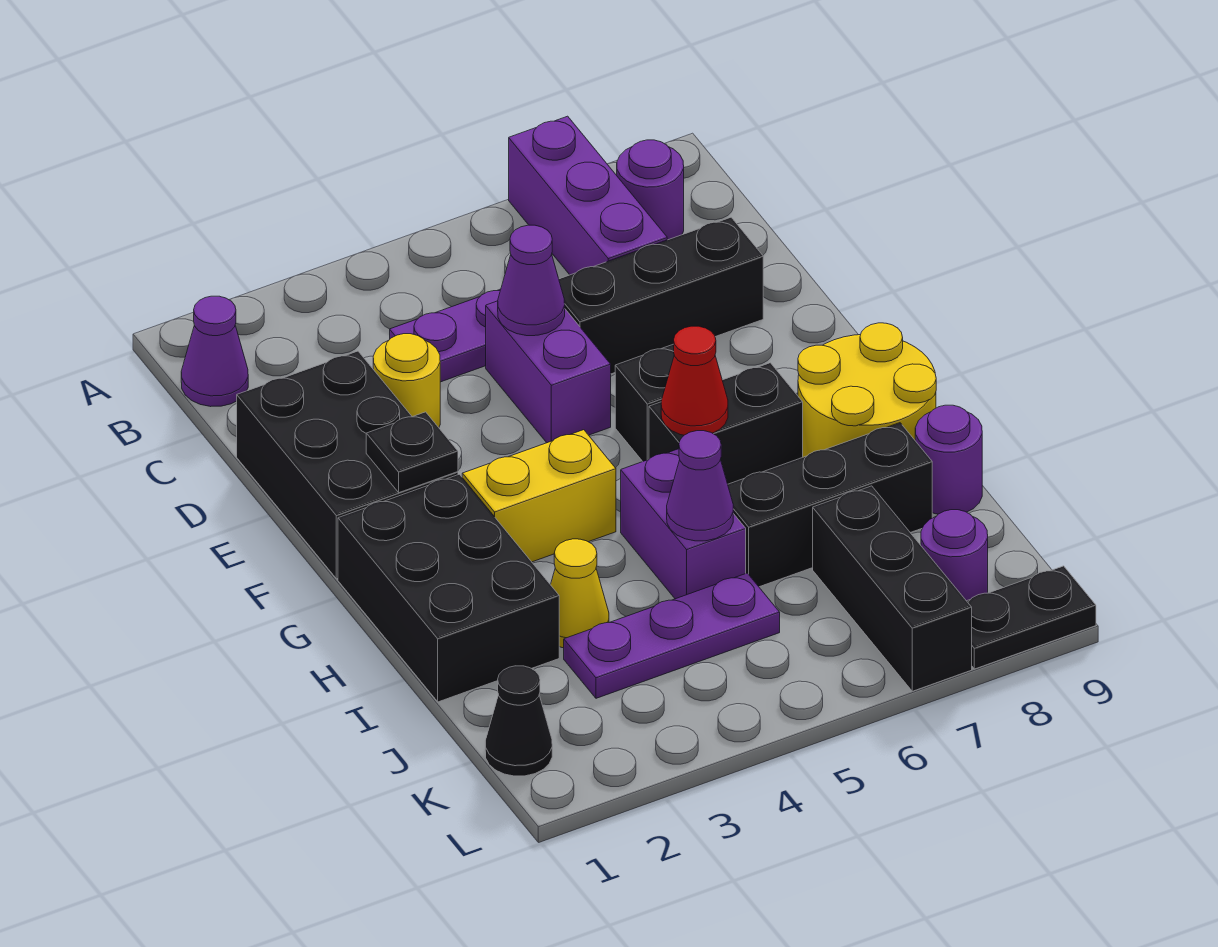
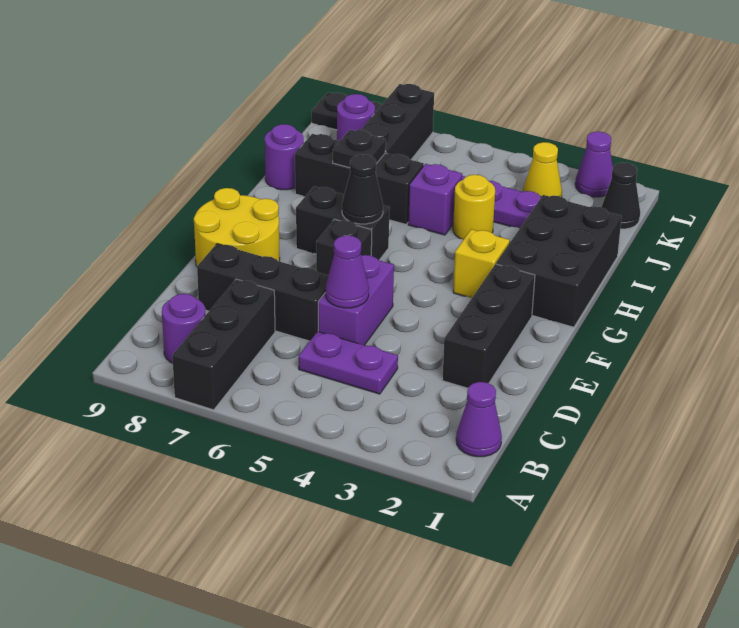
purple brick A7:C7 level 1 -> black brick A7:C7 level 1
black brick D1:F2 level 1 -> black brick D2:F2 level 1
yellow round brick D3 level 1 -> yellow round brick I4 level 1
black plate F2 level 2 -> black plate I7 level 2
yellow brick G3:G4 level 1 -> yellow brick G3 level 1
red cone G6 level 2 -> black cone G6 level 2
yellow round brick G8:H9 level 1 -> yellow round brick E8:F9 level 1
purple brick H5:I5 level 1 -> purple brick I5 level 1
yellow cone I3 level 1 -> yellow cone K3 level 1
purple cone I5 level 2 -> purple cone L2 level 1

